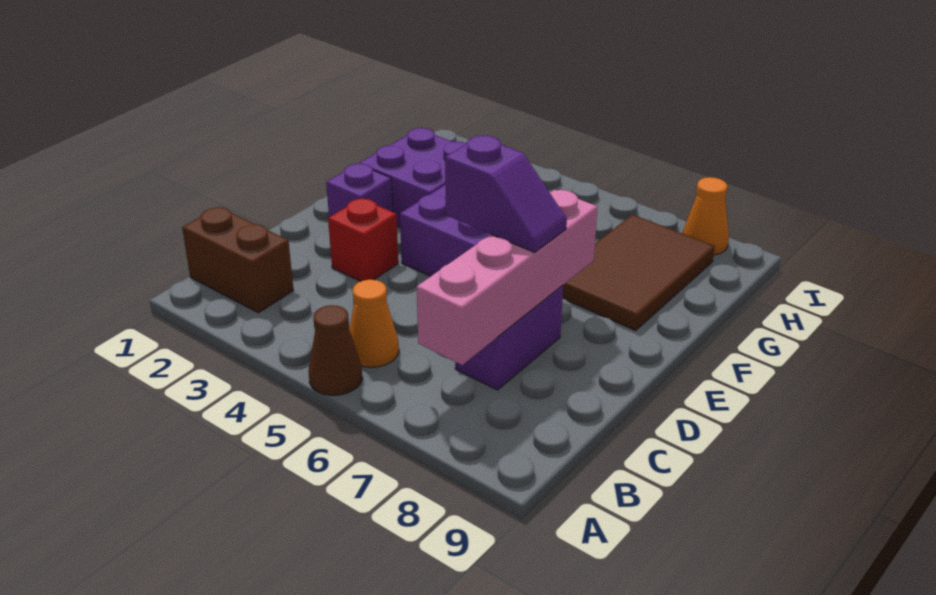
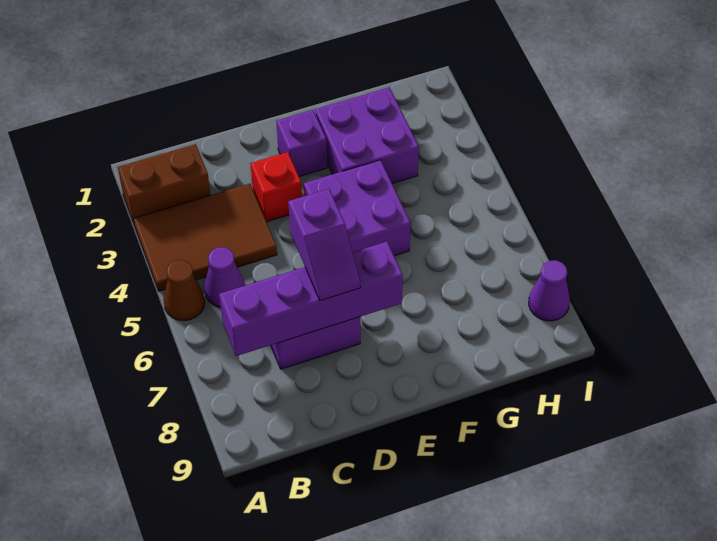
brown brick B1:B2 level 1 -> brown brick A2:B2 level 1
orange cone B5 level 1 -> purple cone B5 level 1
pink brick B7:E7 level 2 -> purple brick B7:E7 level 2
brown tile F7:H8 level 1 -> brown tile A3:C4 level 1
orange cone I8 level 1 -> purple cone I8 level 1

